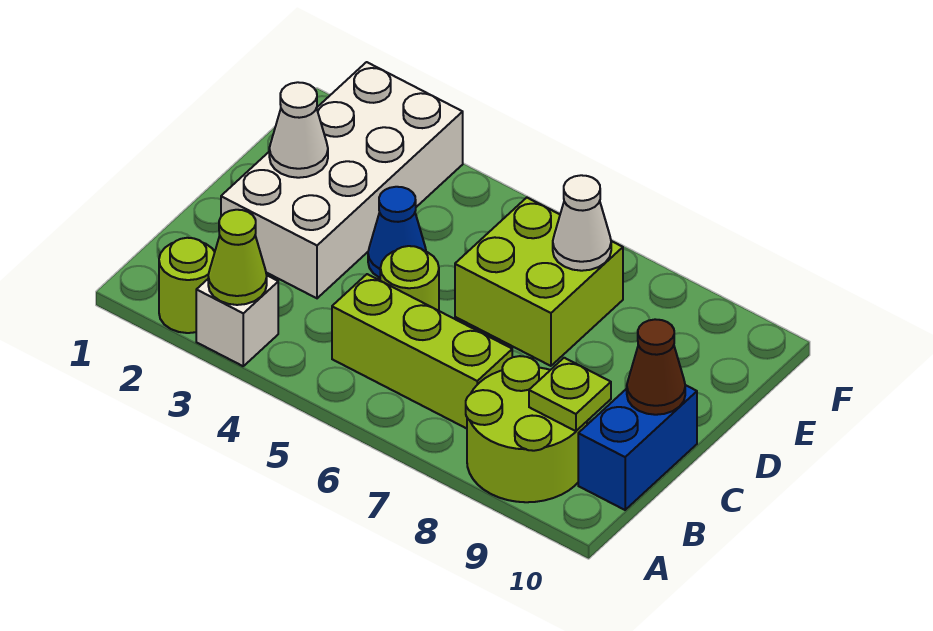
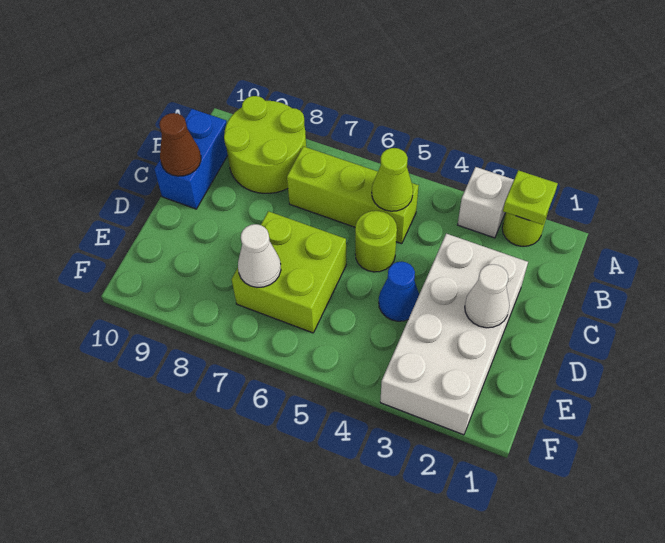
lime cone A3 level 2 -> lime cone B5 level 2
lime plate B9 level 2 -> lime plate A2 level 2

